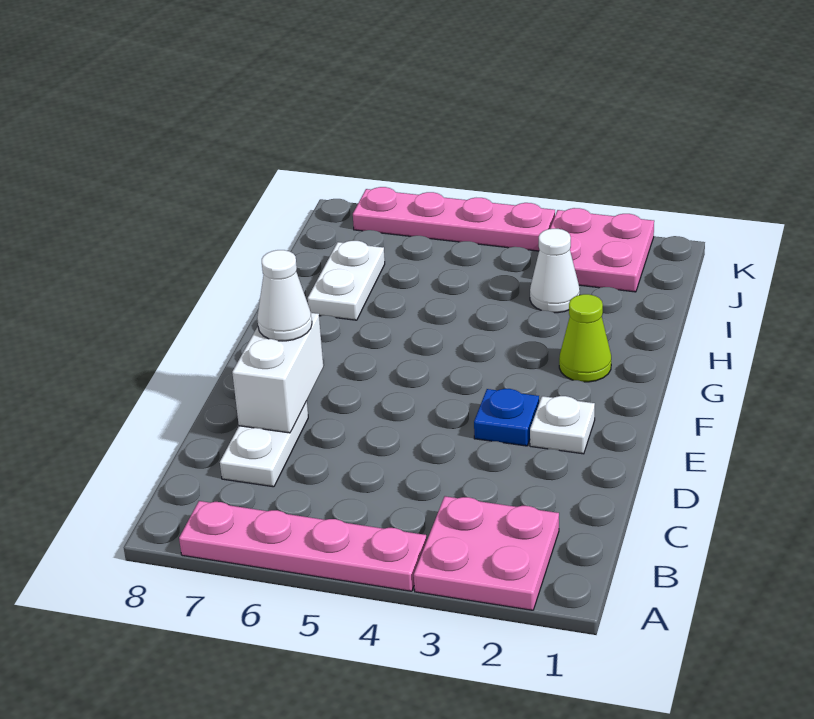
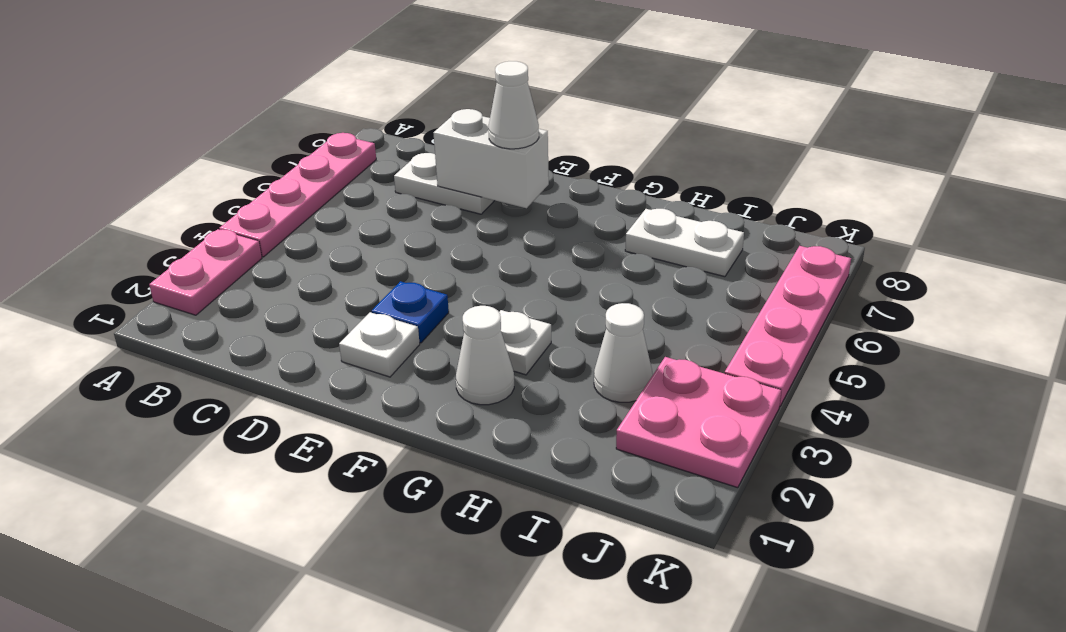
pink plate A2:B3 level 1 -> pink plate A2:A3 level 1
lime cone G2 level 1 -> white cone G2 level 1
none -> white plate G3 level 1

